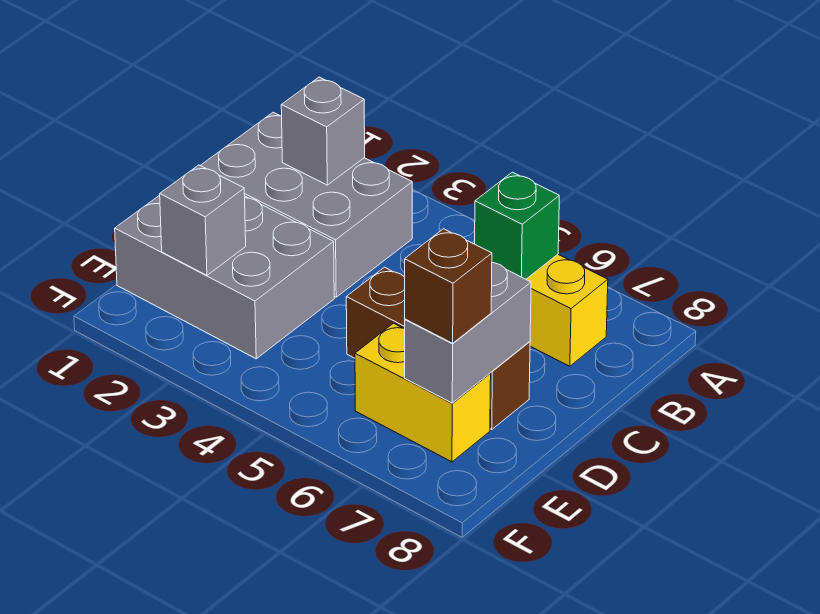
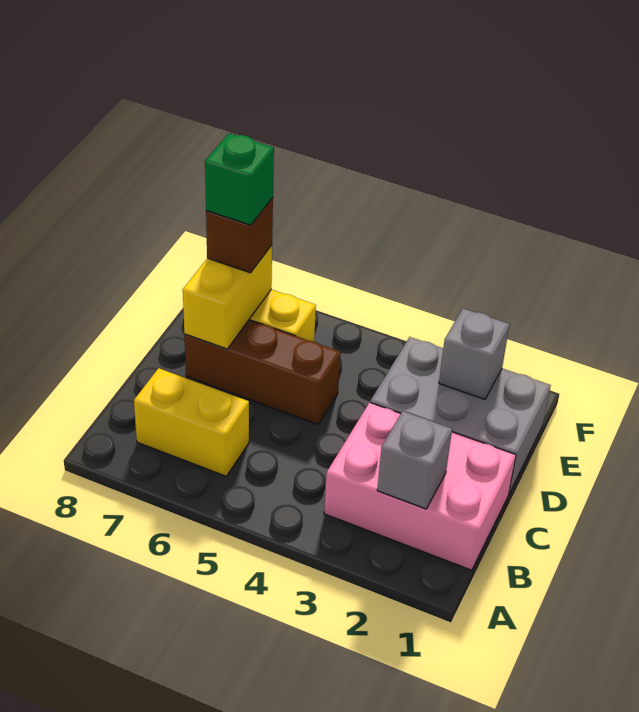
grey brick B1:C3 level 1 -> pink brick B1:C3 level 1
green brick B6 level 2 -> green brick E7 level 4
grey brick D7:E7 level 2 -> yellow brick D7:E7 level 2

